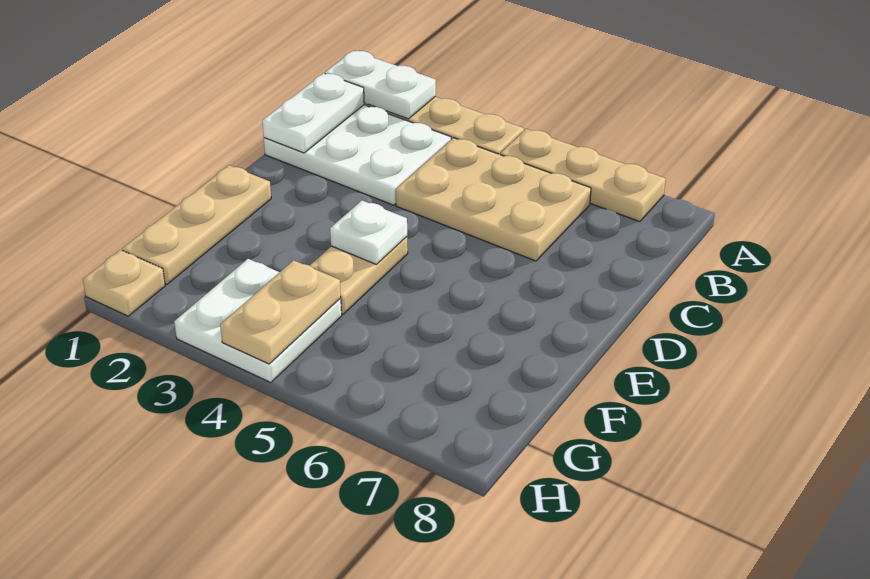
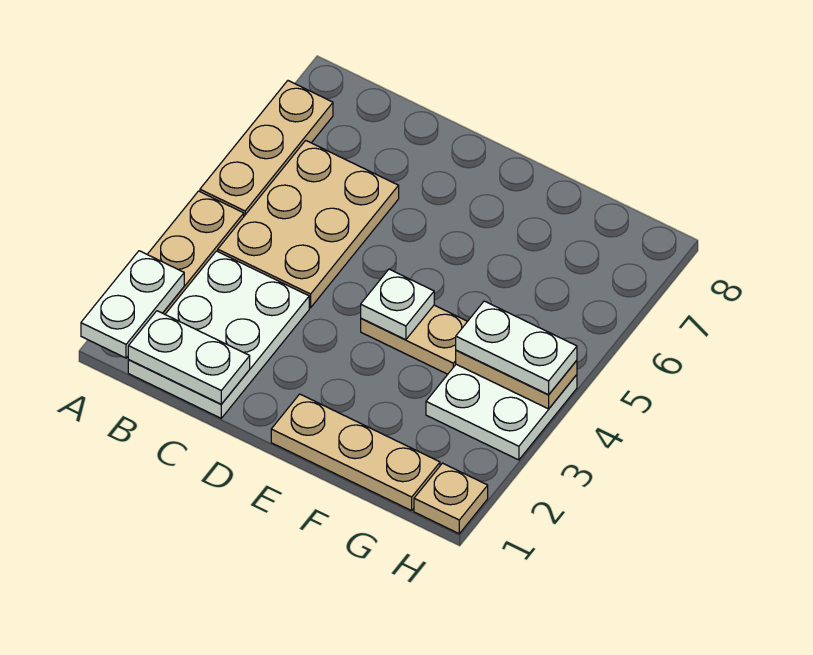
none -> white plate G4:H4 level 3

